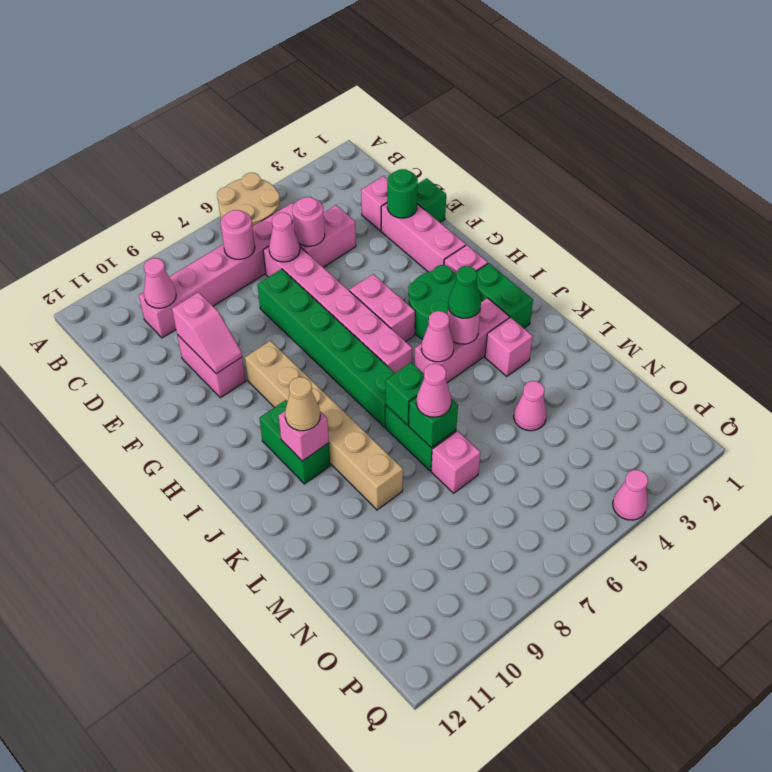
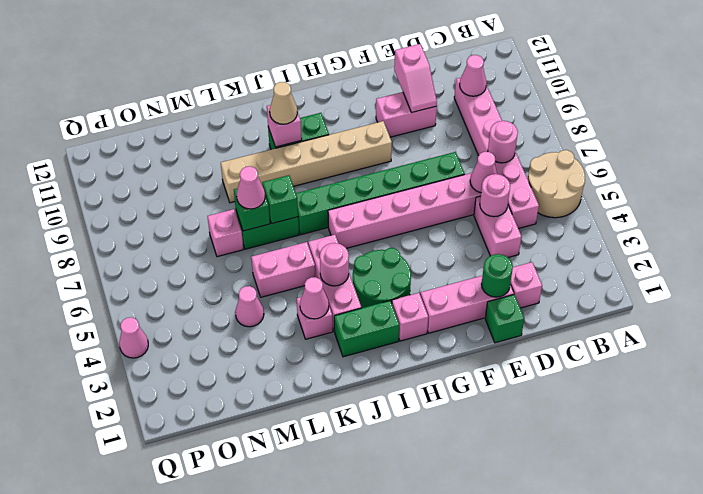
pink slope E10:F10 level 2 top E -> pink slope E10:E11 level 2 top 11
pink brick G5:H5 level 1 -> pink brick K5:L5 level 1
green cone J4 level 3 -> none
pink cone J5 level 2 -> pink cone K3 level 2

